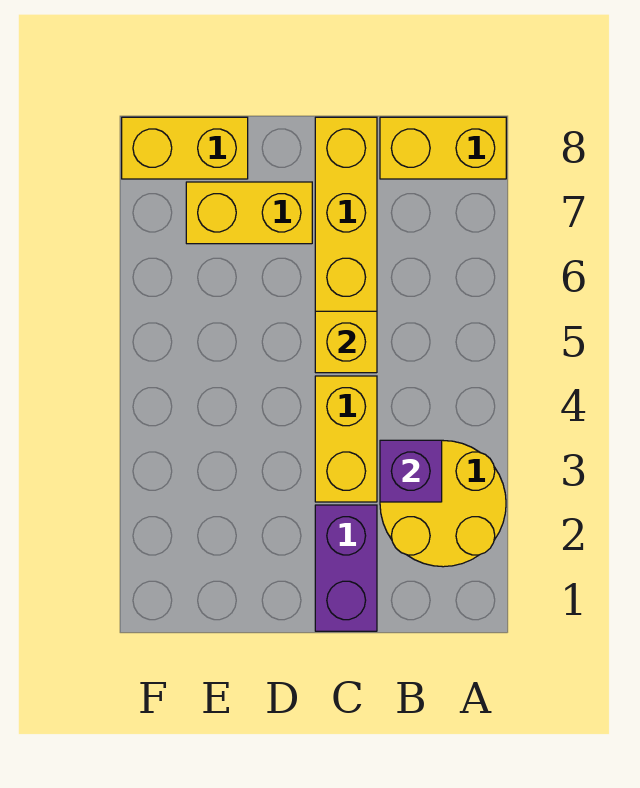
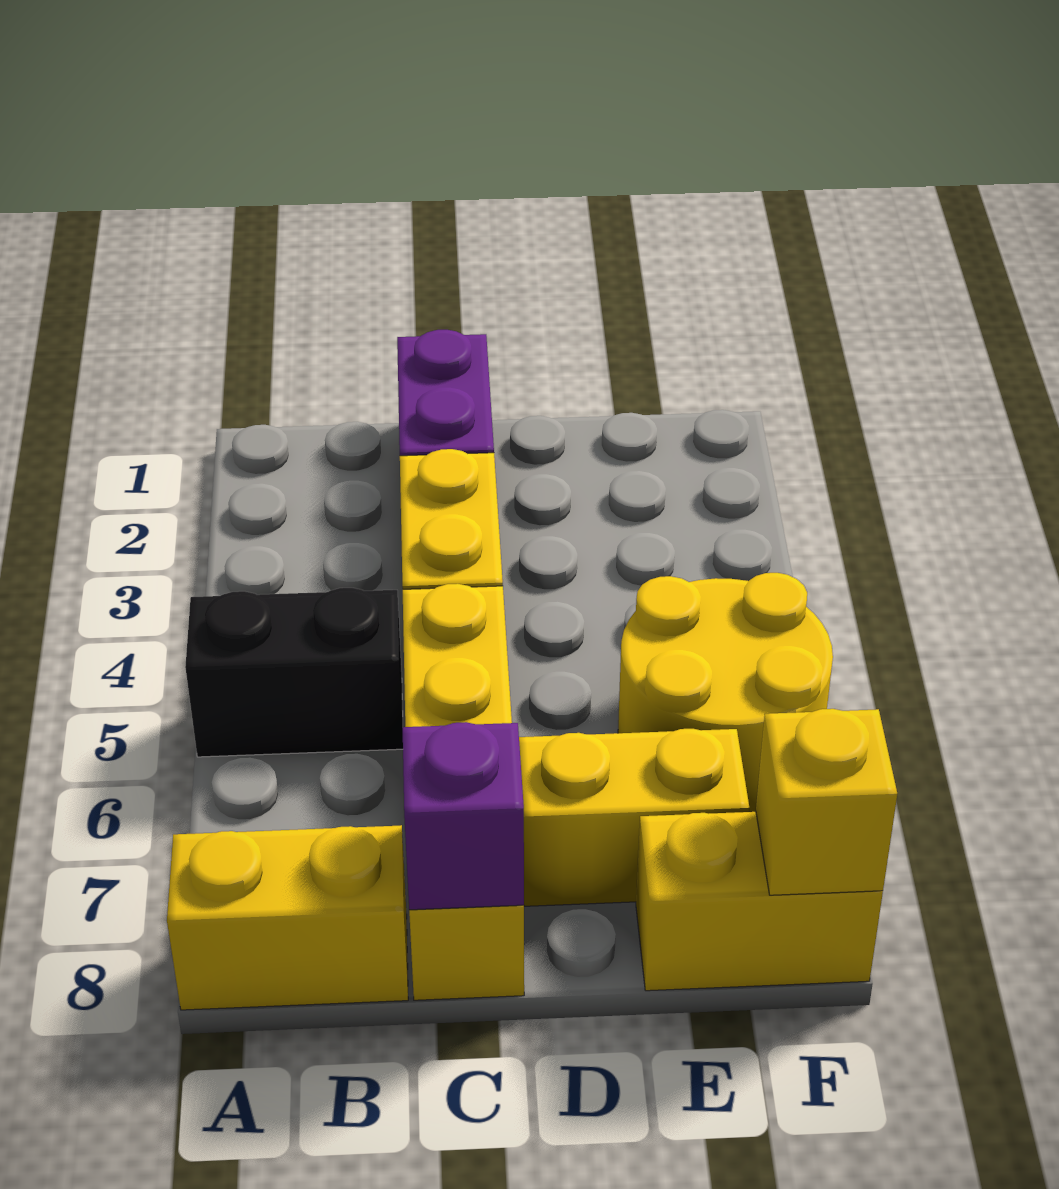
yellow round brick A2:B3 level 1 -> yellow round brick E5:F6 level 1
none -> black brick A5:B5 level 1
purple brick B3 level 2 -> purple brick C8 level 2
yellow brick C5 level 2 -> yellow brick F8 level 2

